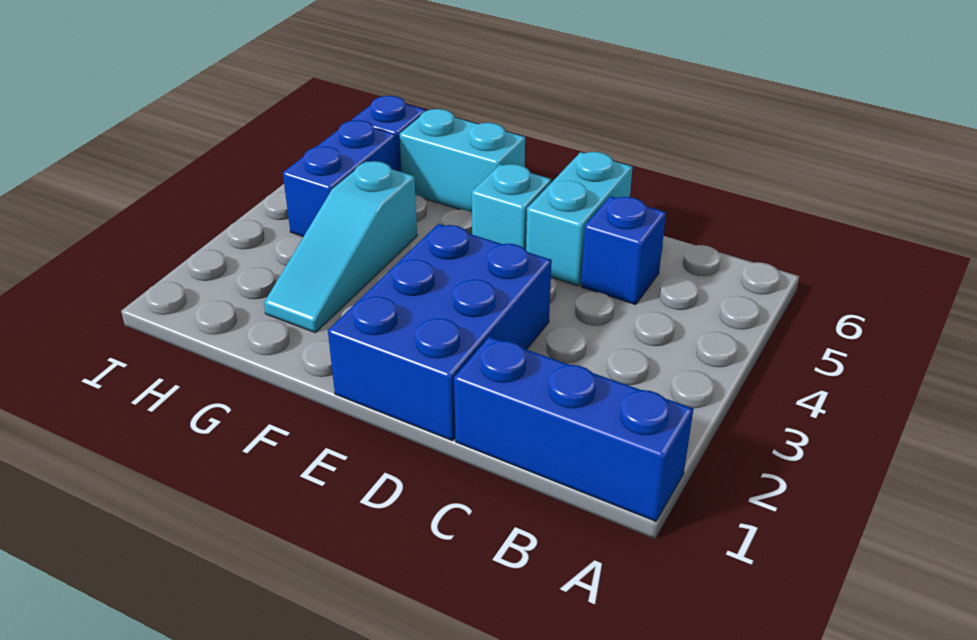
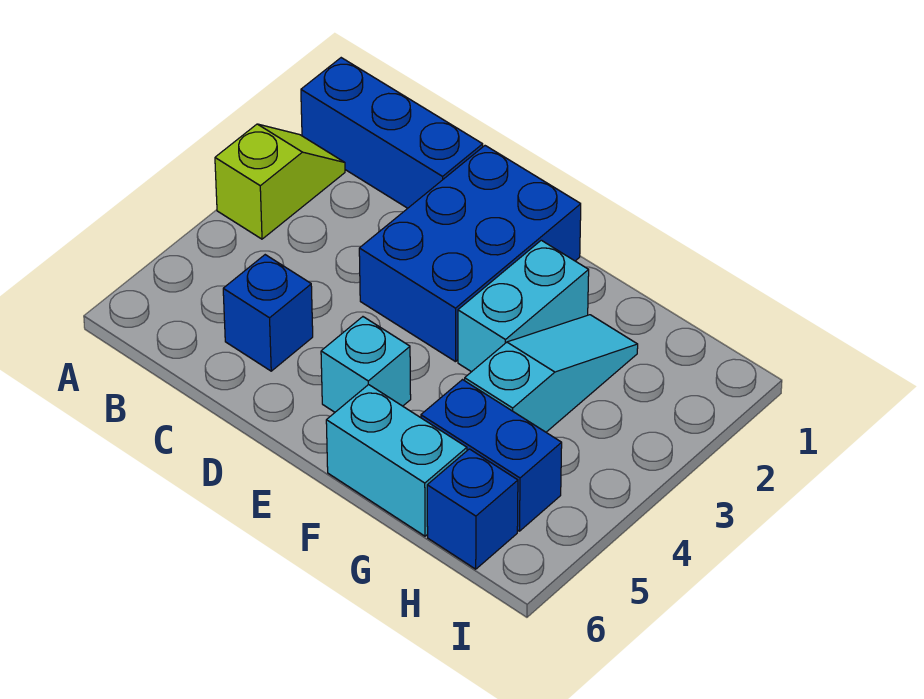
none -> lime slope A2:A3 level 1 top 3
cyan brick D5:D6 level 1 -> cyan brick F2:F3 level 1
blue brick H4:H5 level 1 -> blue brick G5:H5 level 1

